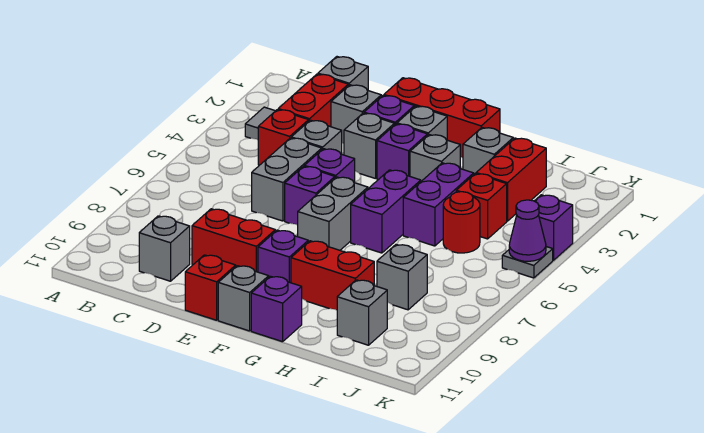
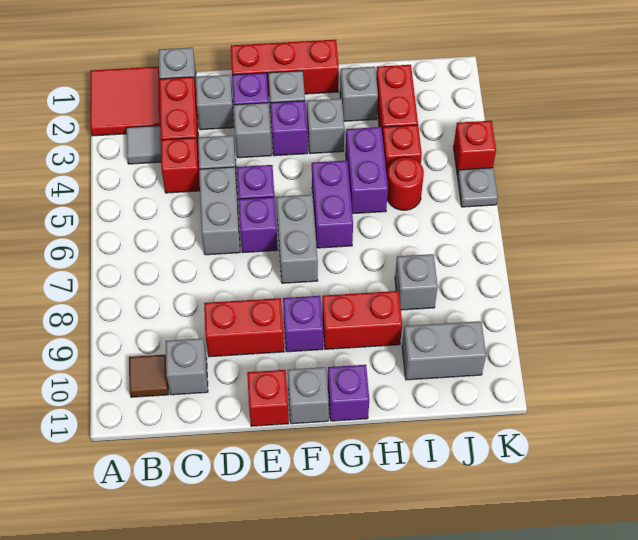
none -> red tile A1:B2 level 1
none -> brown tile B10 level 1
grey brick I10 level 1 -> grey brick I10:J10 level 1
purple brick K4 level 1 -> red brick K4 level 1
purple cone K5 level 2 -> none

